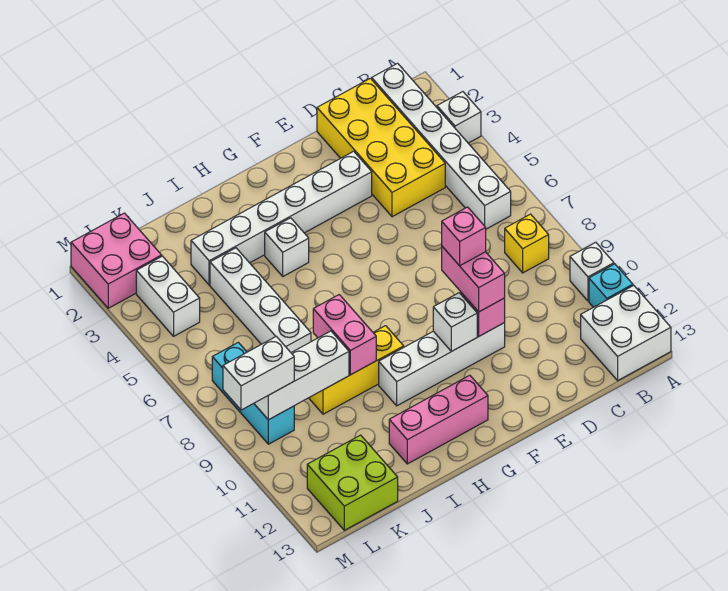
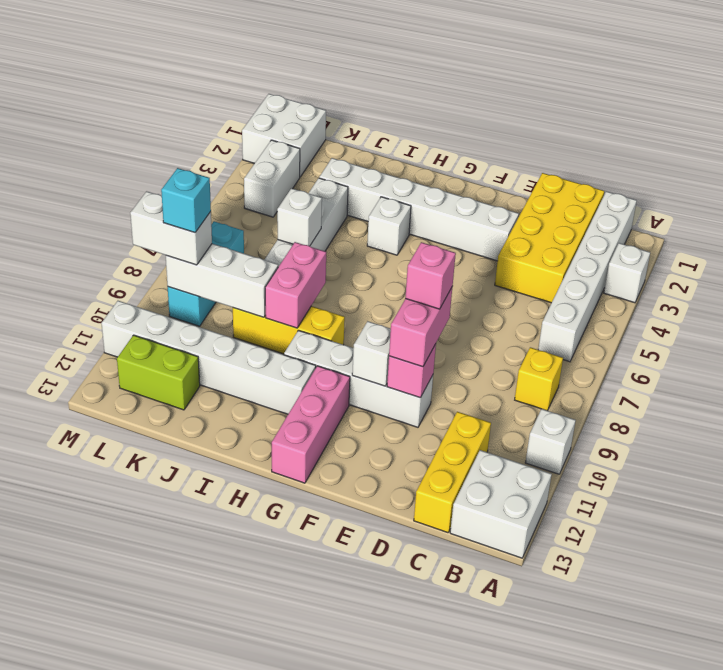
cyan brick A11 level 1 -> cyan brick L9 level 4
none -> yellow brick C11:C13 level 1
pink brick G12:I12 level 1 -> pink brick G11:G13 level 1
none -> white brick H11:M11 level 1
none -> white brick J6 level 2
lime brick K12:L13 level 1 -> lime brick K12:L12 level 1
pink brick L1:M2 level 1 -> white brick L1:M2 level 1

